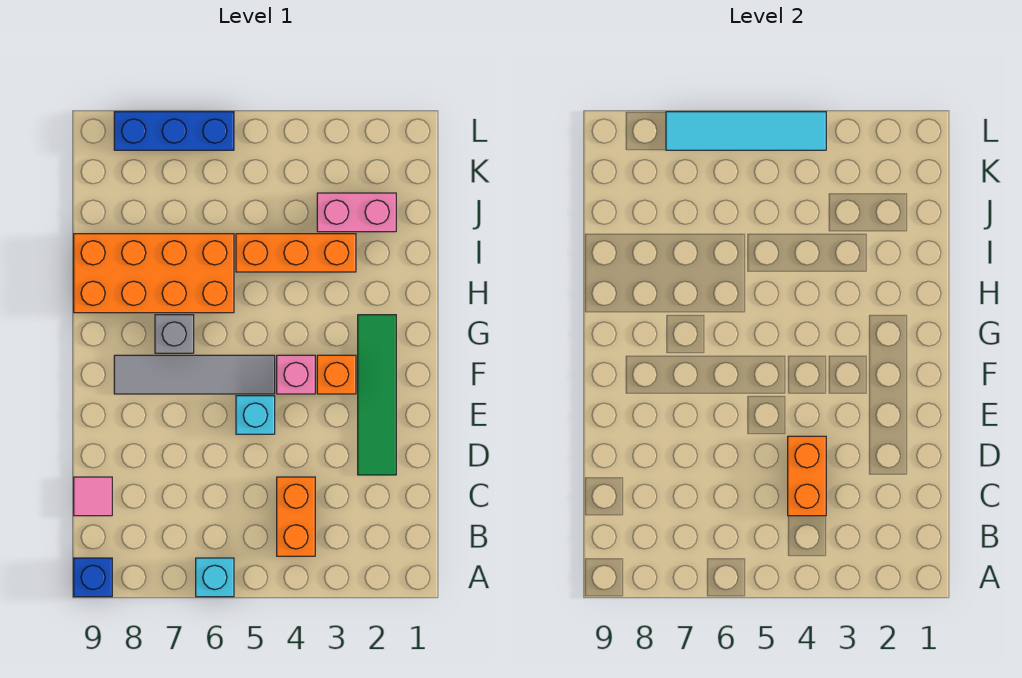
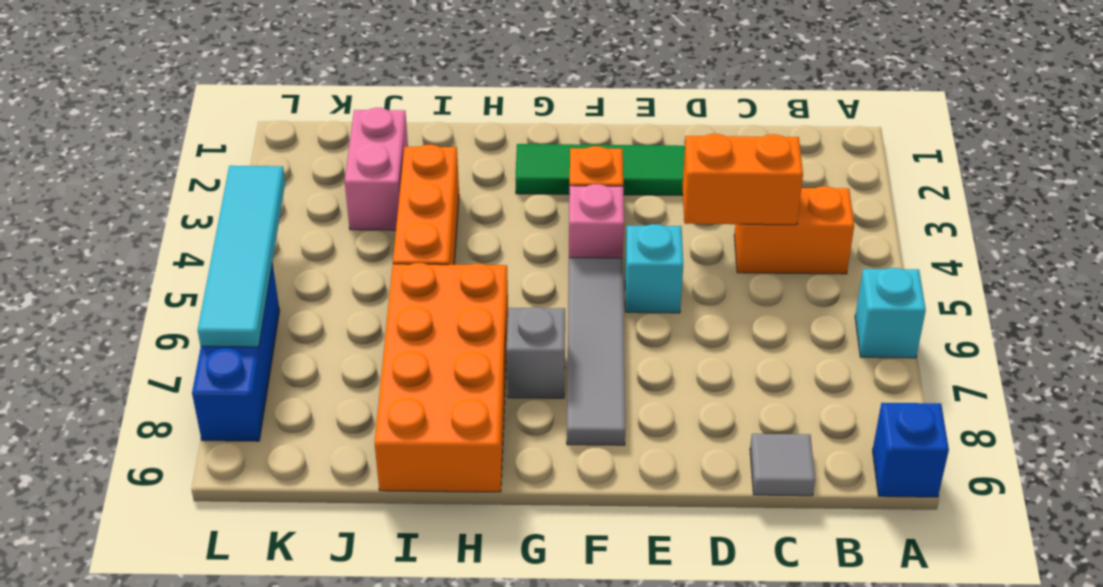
pink tile C9 level 1 -> grey tile C9 level 1

